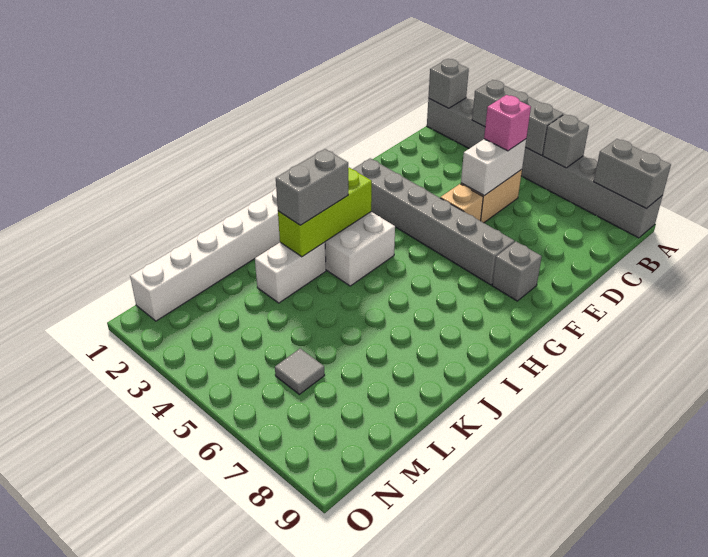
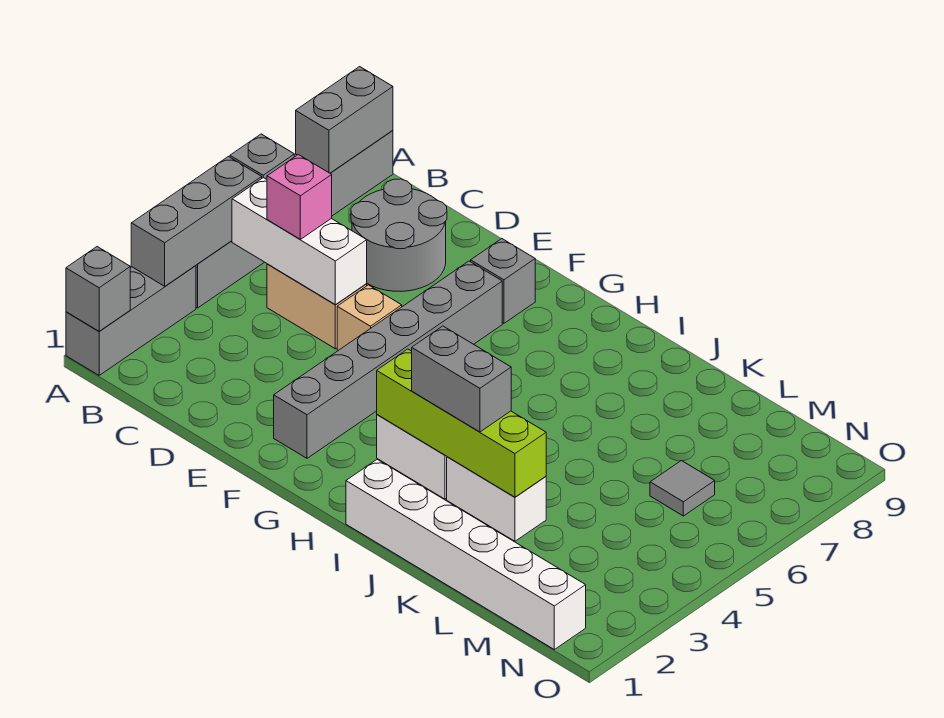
white brick C5:D5 level 2 -> white brick B5:D5 level 2
none -> grey round brick C7:D8 level 1
lime brick H3:J3 level 2 -> lime brick H3:K3 level 2

